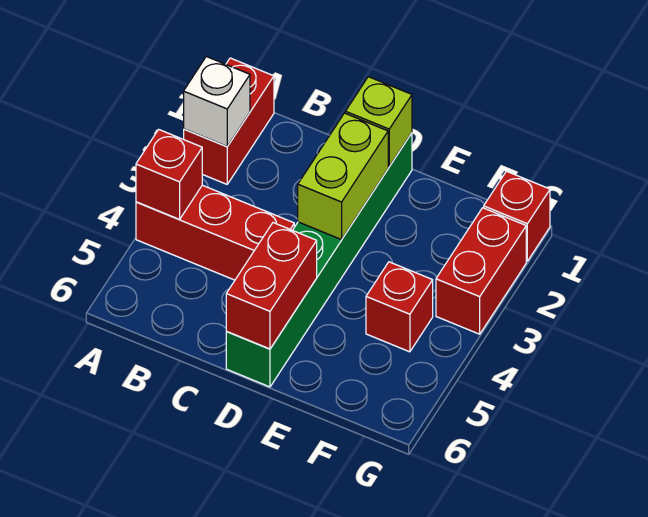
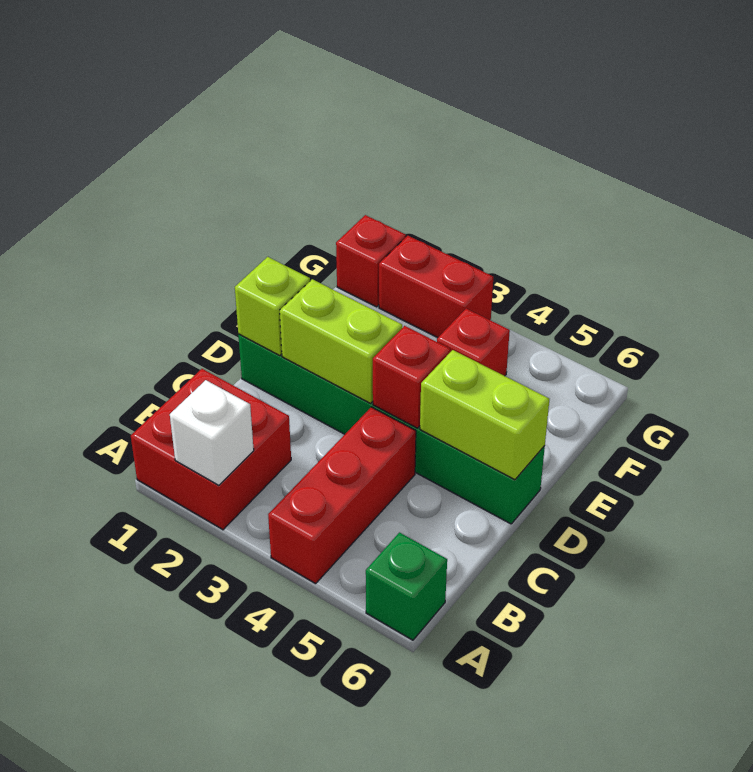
red brick A1:A2 level 1 -> red brick A1:B2 level 1
red brick A4 level 2 -> red brick D4 level 2
none -> green brick A6 level 1
red brick D5:D6 level 2 -> lime brick D5:D6 level 2

